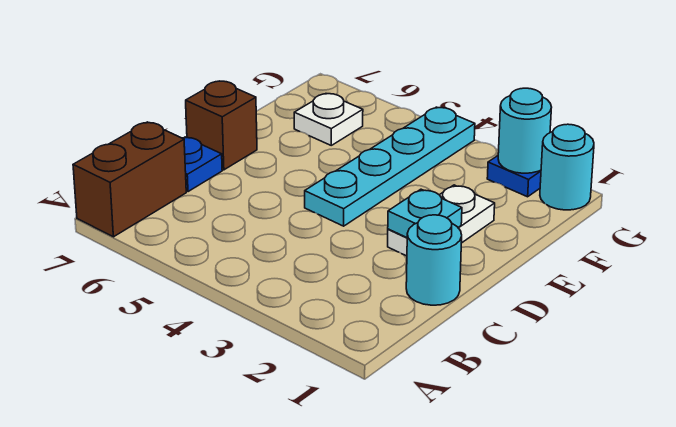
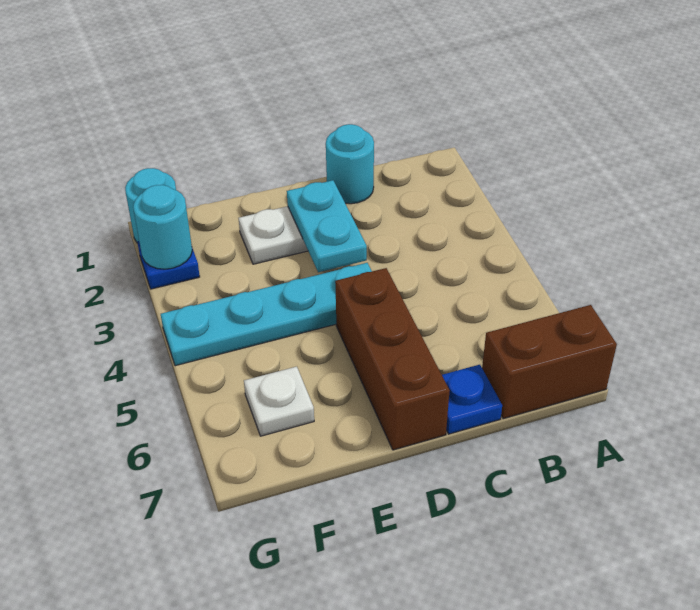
cyan plate D2 level 2 -> cyan plate D2:D3 level 2
brown brick D7 level 1 -> brown brick D5:D7 level 1

